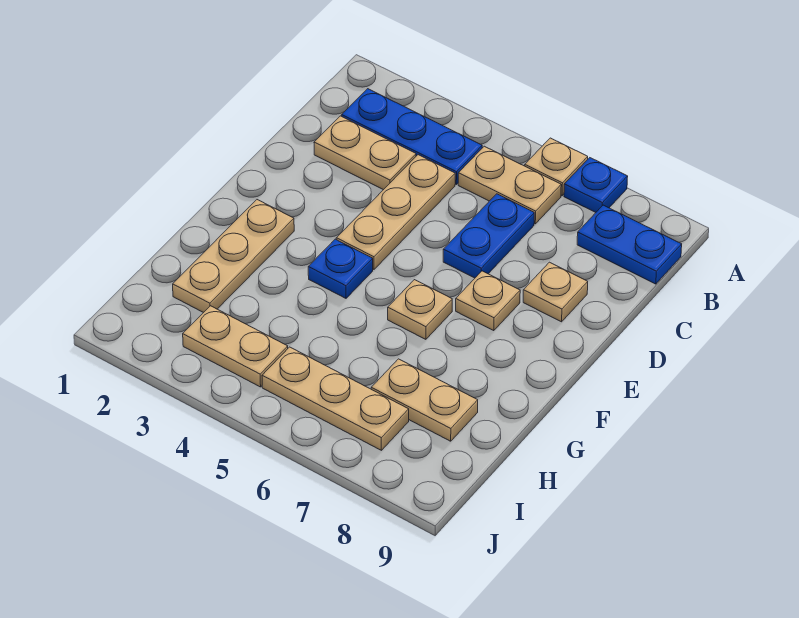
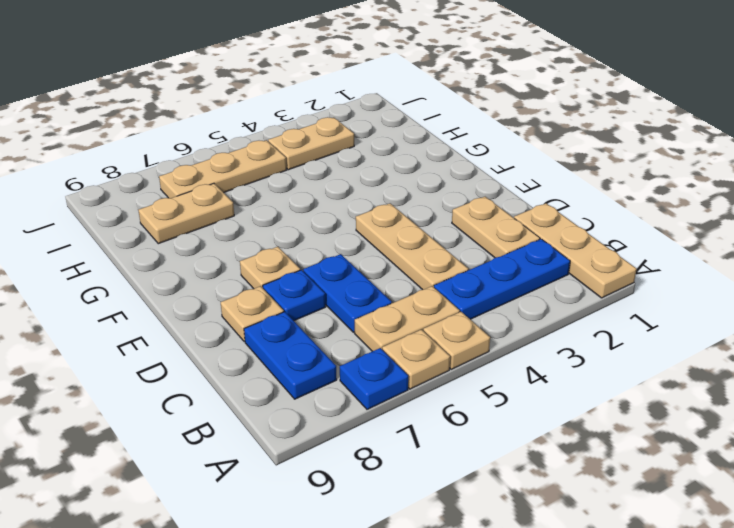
blue plate B8:B9 level 1 -> blue plate B8:C8 level 1
tan plate C2:C3 level 1 -> tan plate C2:D2 level 1
tan plate F2:H2 level 1 -> tan plate A1:C1 level 1
blue plate F4 level 1 -> blue plate D7 level 1
tan plate F6 level 1 -> tan plate A5 level 1

